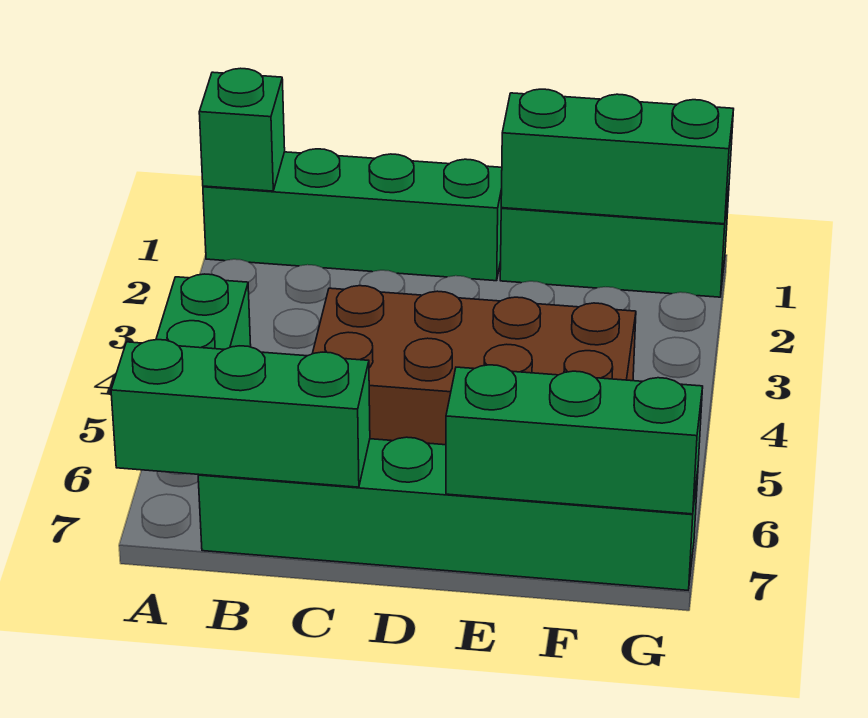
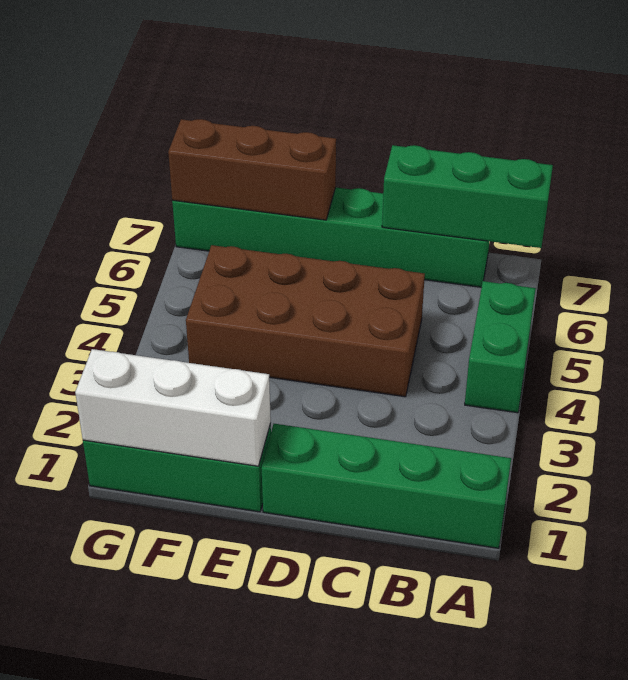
green brick A1 level 2 -> none
green brick E1:G1 level 2 -> white brick E1:G1 level 2
green brick E7:G7 level 2 -> brown brick E7:G7 level 2

